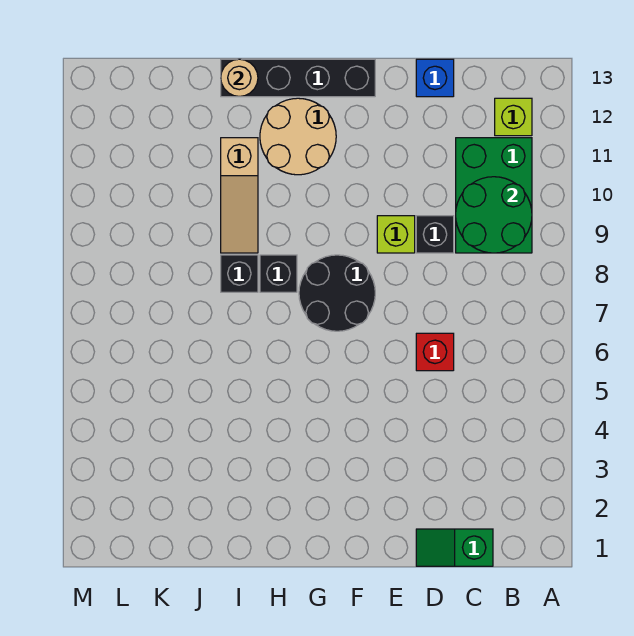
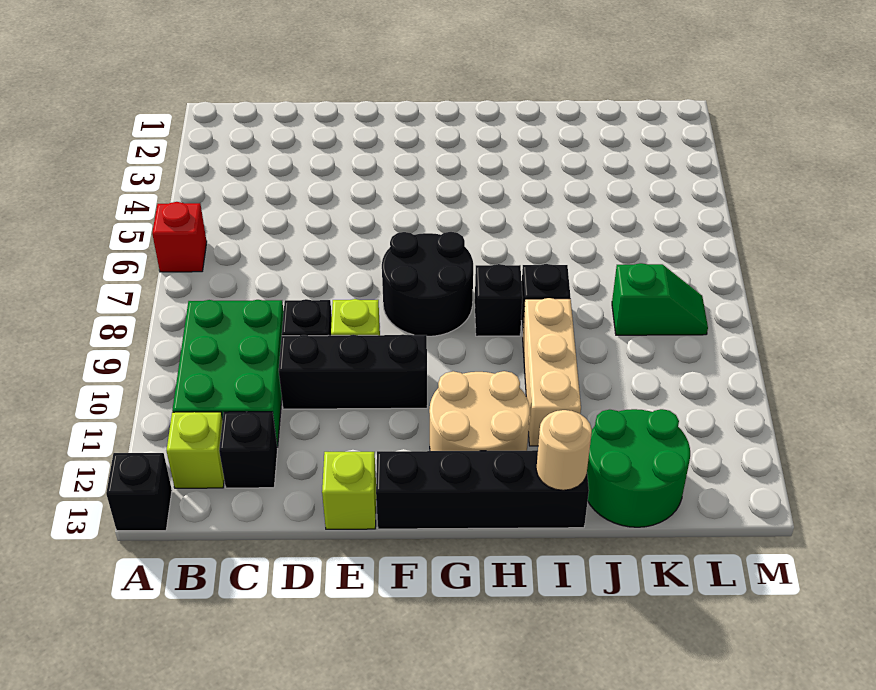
none -> black brick A13 level 1
green round brick B9:C10 level 2 -> green round brick J12:K13 level 1
green slope C1:D1 level 1 top C -> green slope K8:L8 level 1 top K
none -> black brick C12 level 1
red brick D6 level 1 -> red brick A6 level 1
none -> black brick D10:F10 level 1
blue brick D13 level 1 -> none
none -> lime brick E13 level 1
tan slope I9:I11 level 1 top 11 -> tan brick I9:I11 level 1

